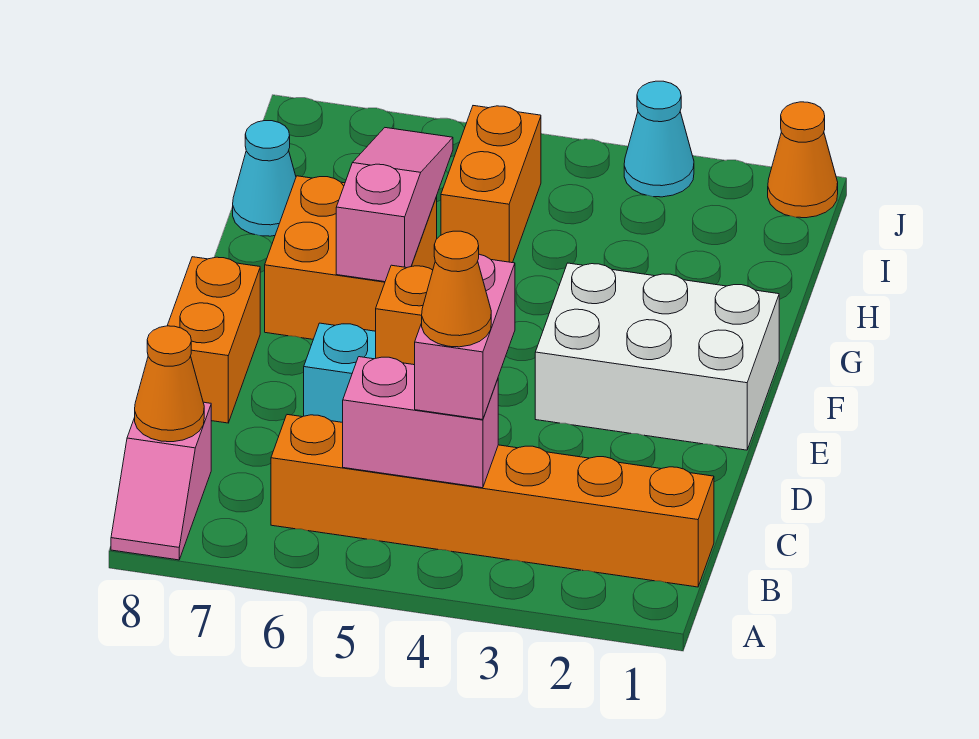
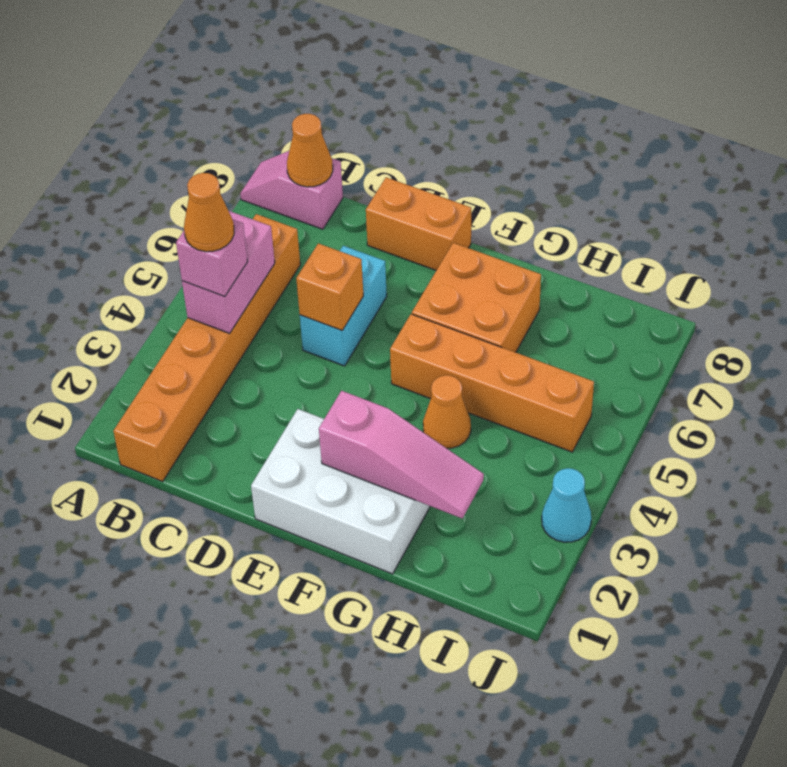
pink brick B4:C4 level 3 -> pink brick B4 level 3
white brick E1:F3 level 1 -> white brick E1:G2 level 1
pink slope F6:H6 level 2 top F -> pink slope F2:H2 level 2 top F
orange brick H5:I5 level 1 -> orange brick F5:I5 level 1
cyan cone H8 level 1 -> none
orange cone J1 level 1 -> orange cone G4 level 1

